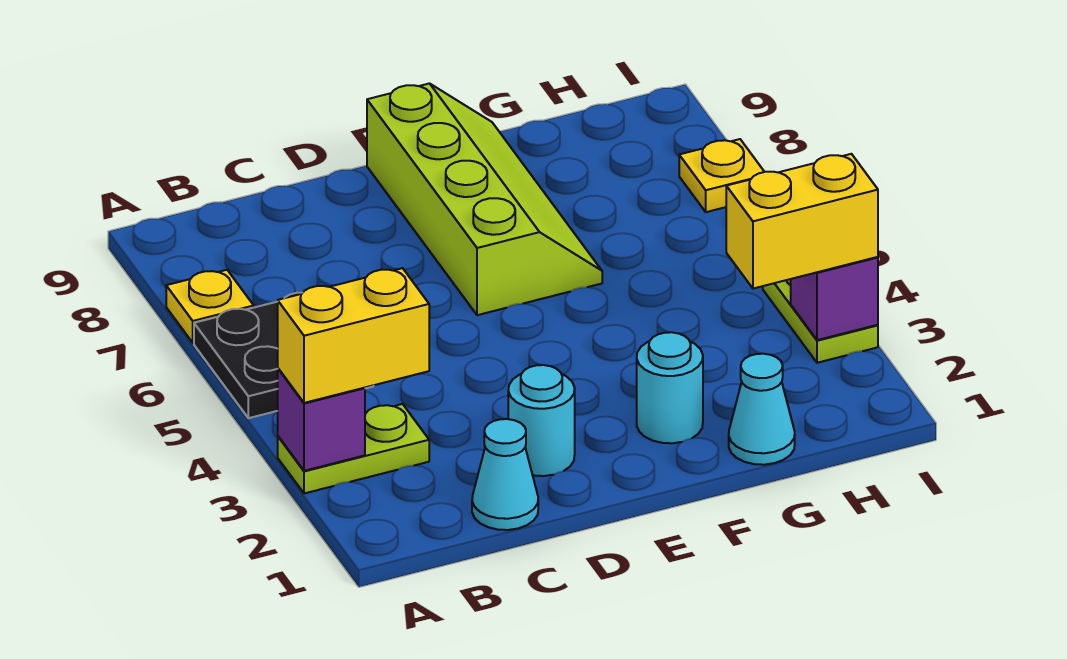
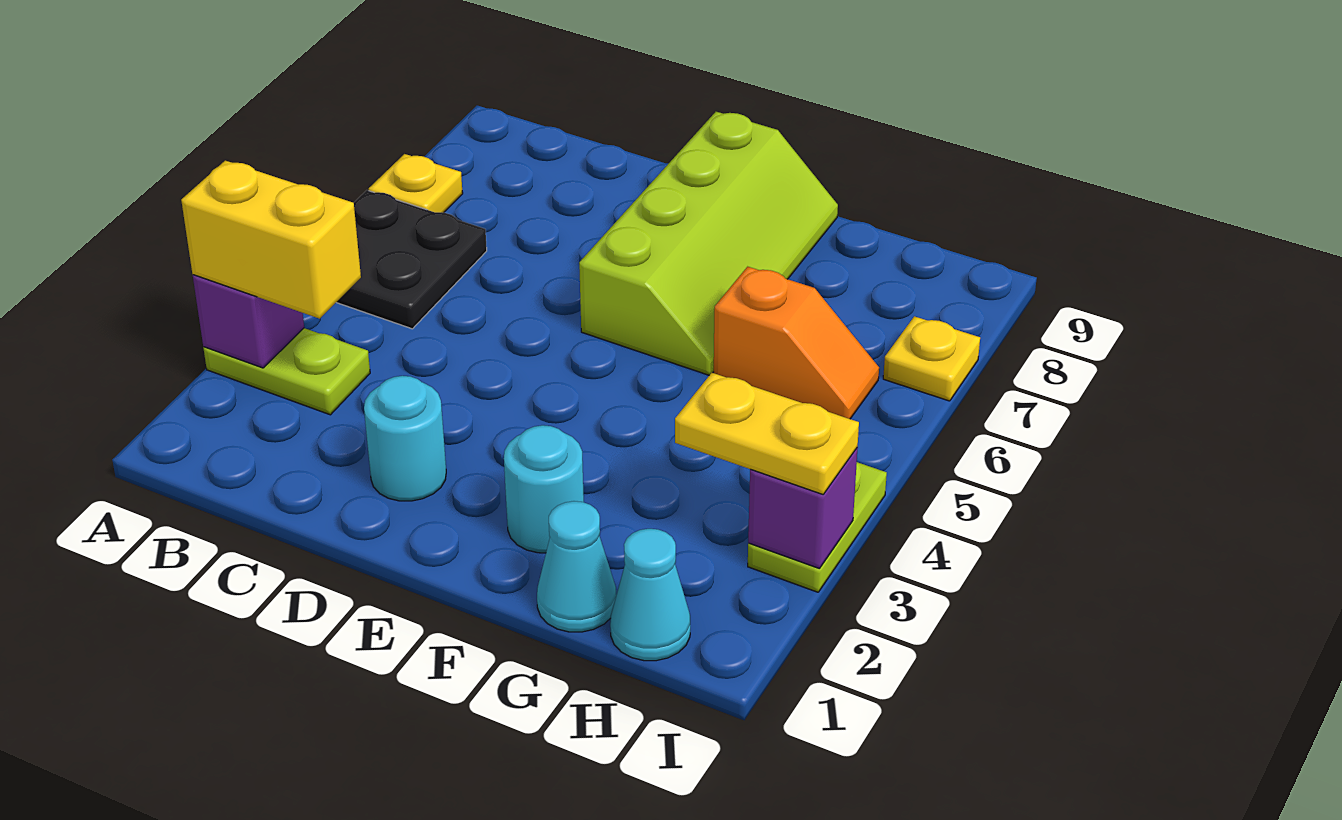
cyan cone C1 level 1 -> cyan cone H1 level 1
none -> orange slope G6:H6 level 1 top G
yellow brick H3:I3 level 3 -> yellow plate H3:I3 level 3

